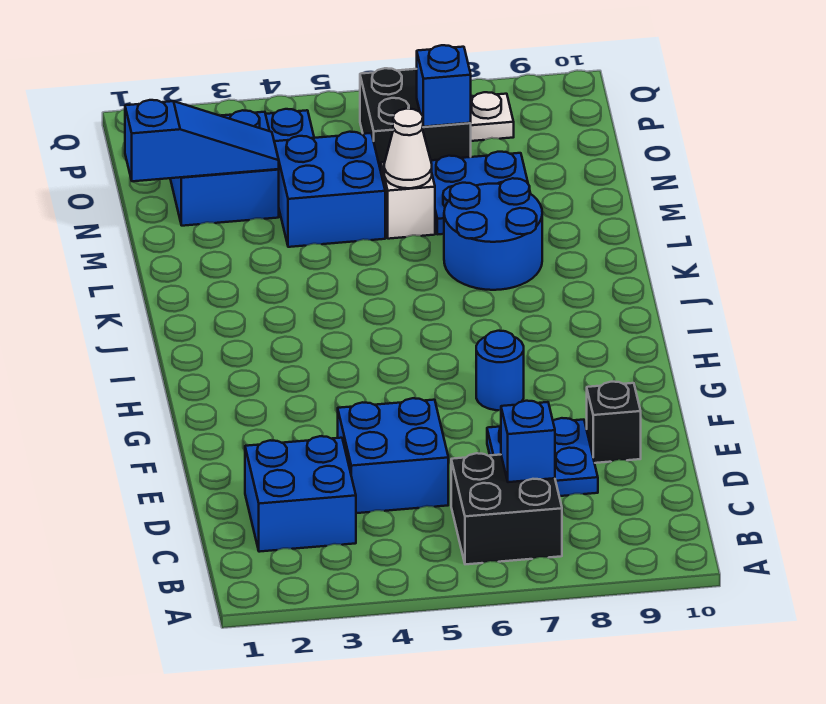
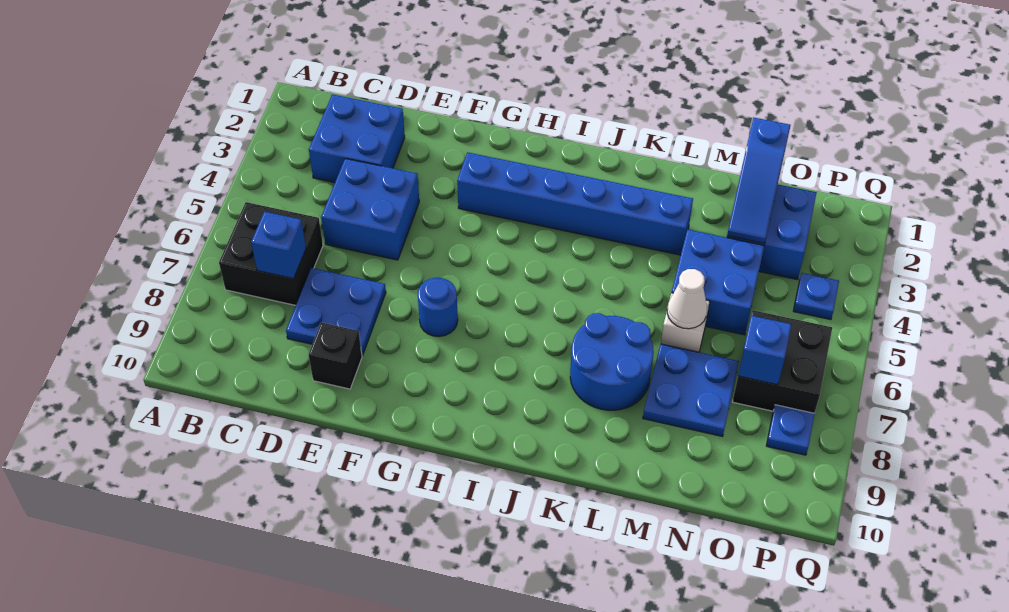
none -> blue brick G3:L3 level 1
white plate P8 level 1 -> blue plate P8 level 1

